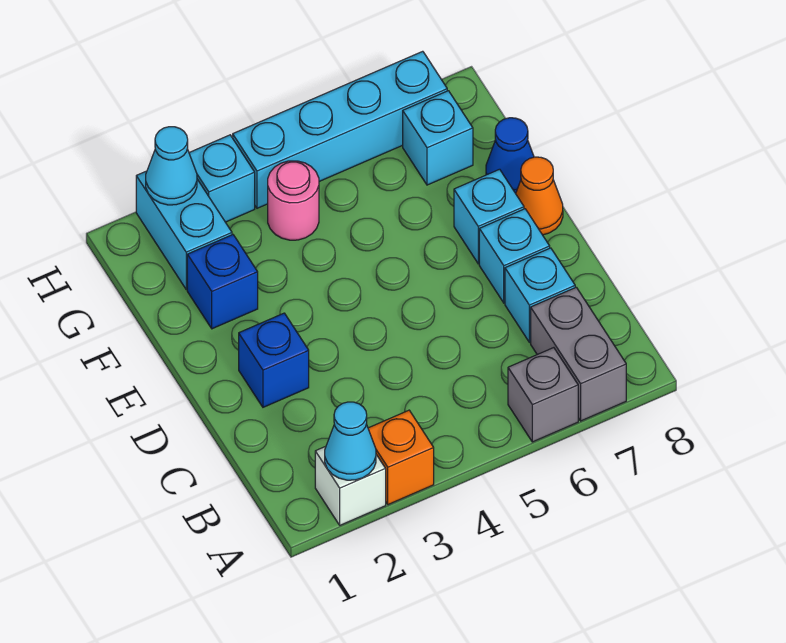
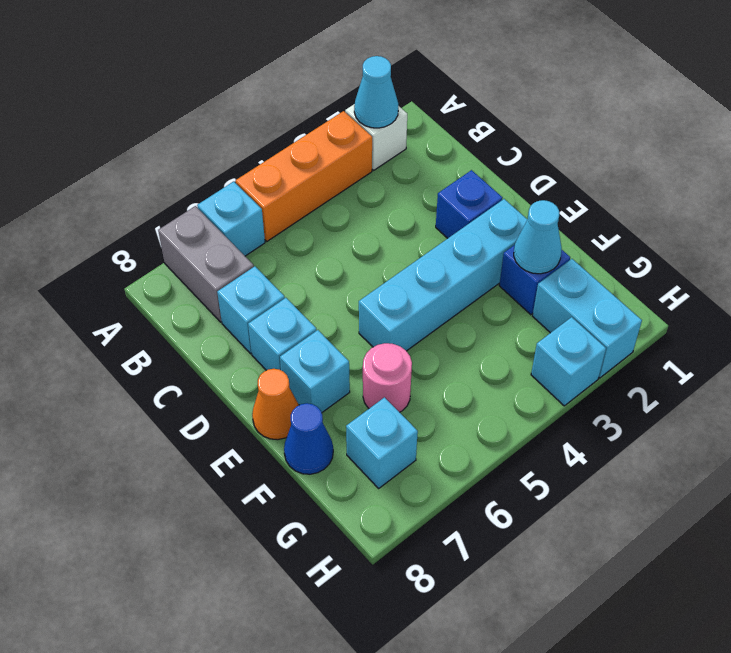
orange brick A3 level 1 -> orange brick A3:A5 level 1
grey brick A6 level 1 -> cyan brick A6 level 1
pink round brick G4 level 1 -> pink round brick F6 level 1
cyan cone H2 level 2 -> cyan cone F2 level 2
cyan brick H4:H7 level 1 -> cyan brick E2:E5 level 1

